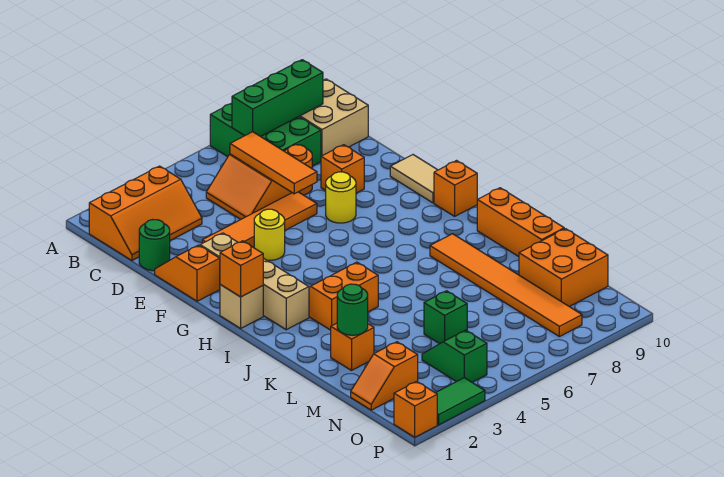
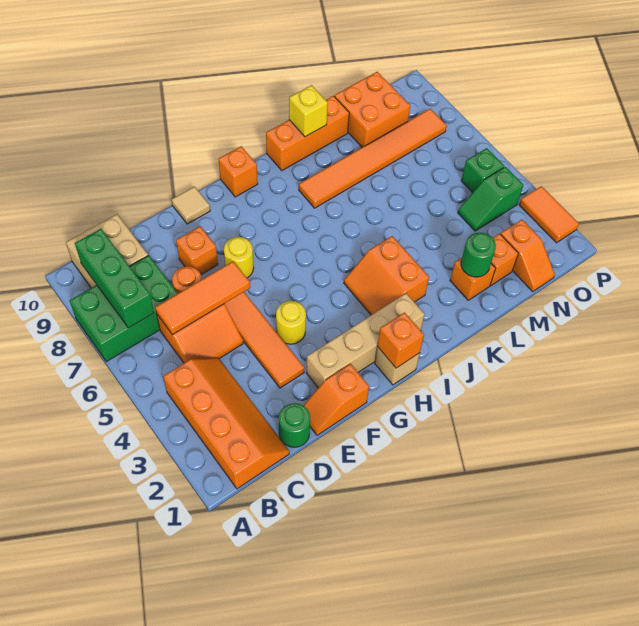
orange slope B1:C3 level 1 top B -> orange slope B1:C4 level 1 top B
tan tile F10:G10 level 1 -> tan tile F10 level 1
none -> yellow brick K10 level 2
green brick M5 level 1 -> green brick O5 level 1
orange brick P1 level 1 -> orange brick M2 level 1
green tile P2:P3 level 1 -> orange tile P2:P3 level 1

